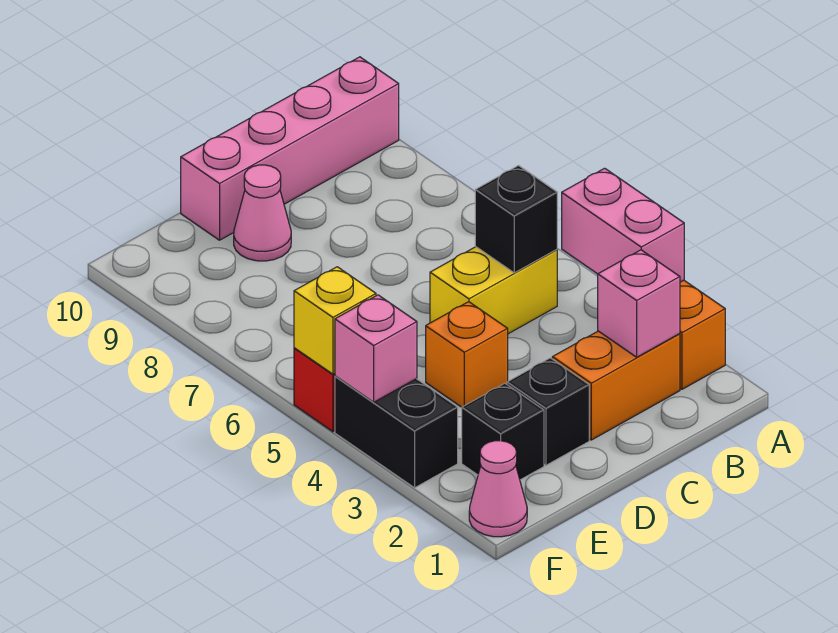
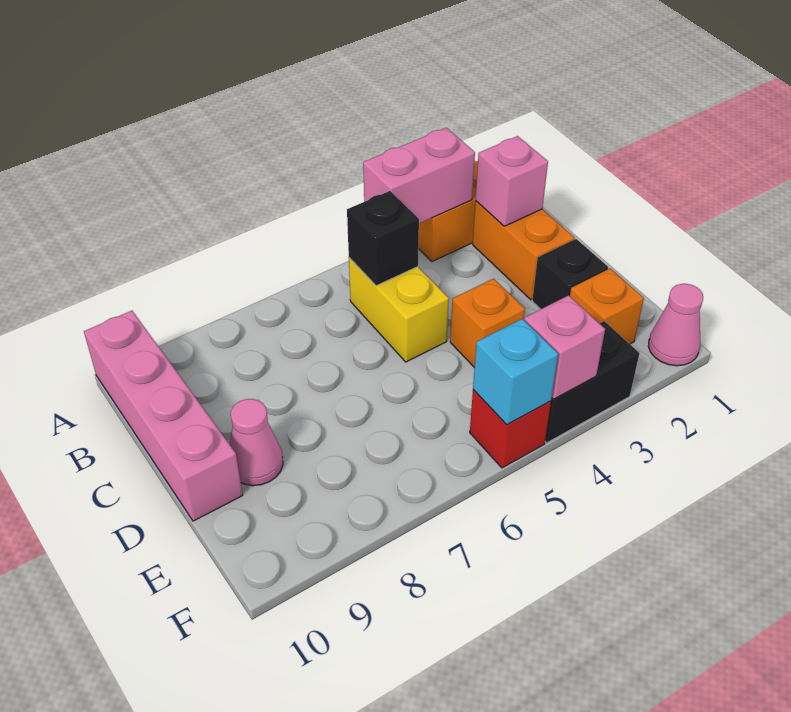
black brick E2 level 1 -> orange brick E2 level 1
yellow brick F5 level 2 -> cyan brick F5 level 2

